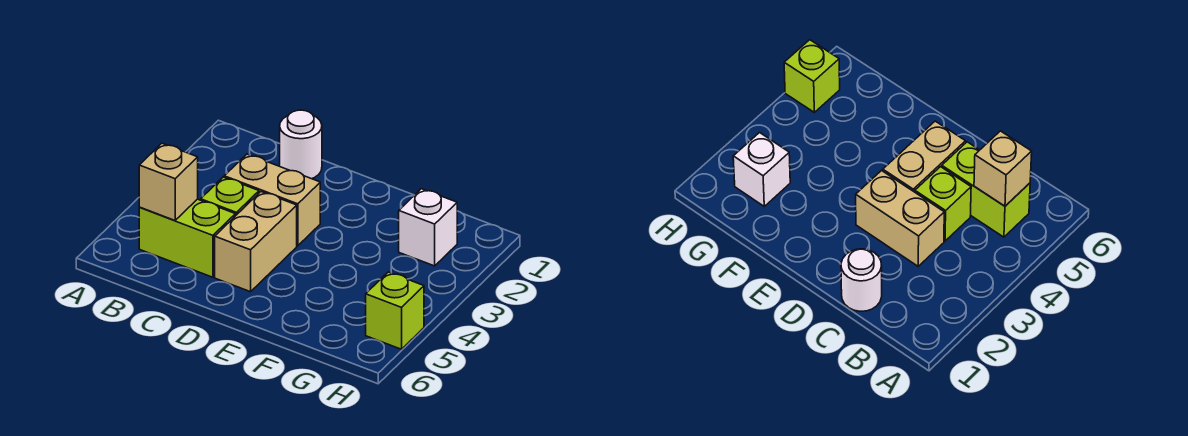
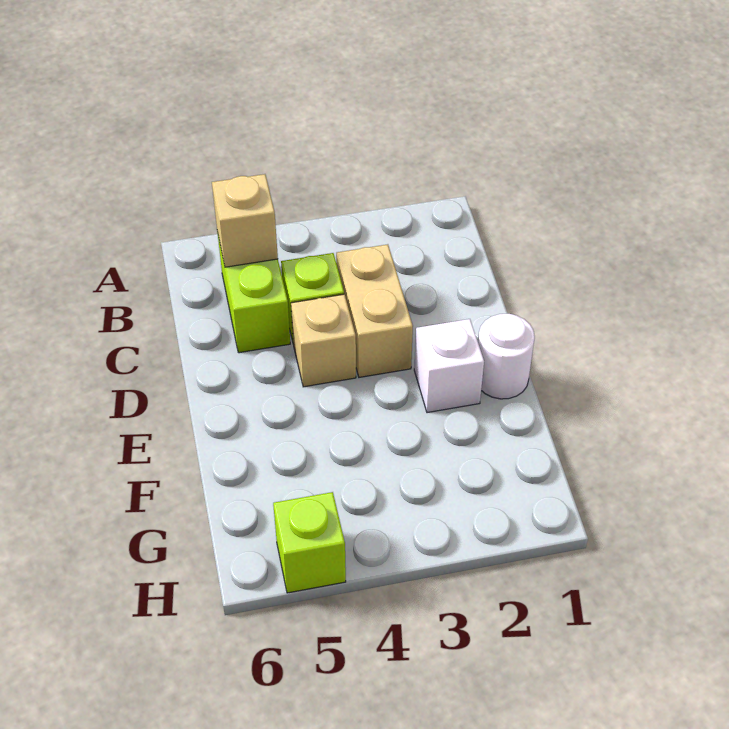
white round brick C1 level 1 -> white round brick E1 level 1
tan brick D4:D5 level 1 -> tan brick D4 level 1
white brick G2 level 1 -> white brick E2 level 1

